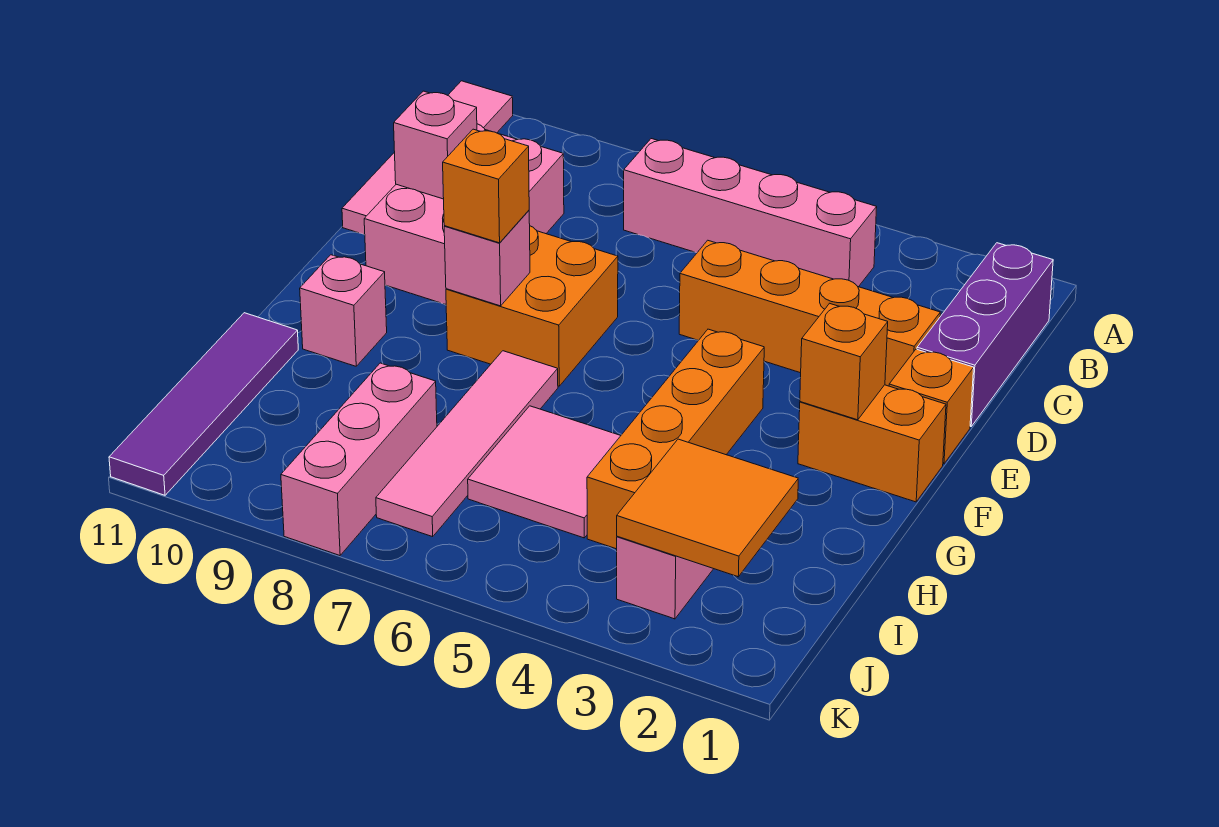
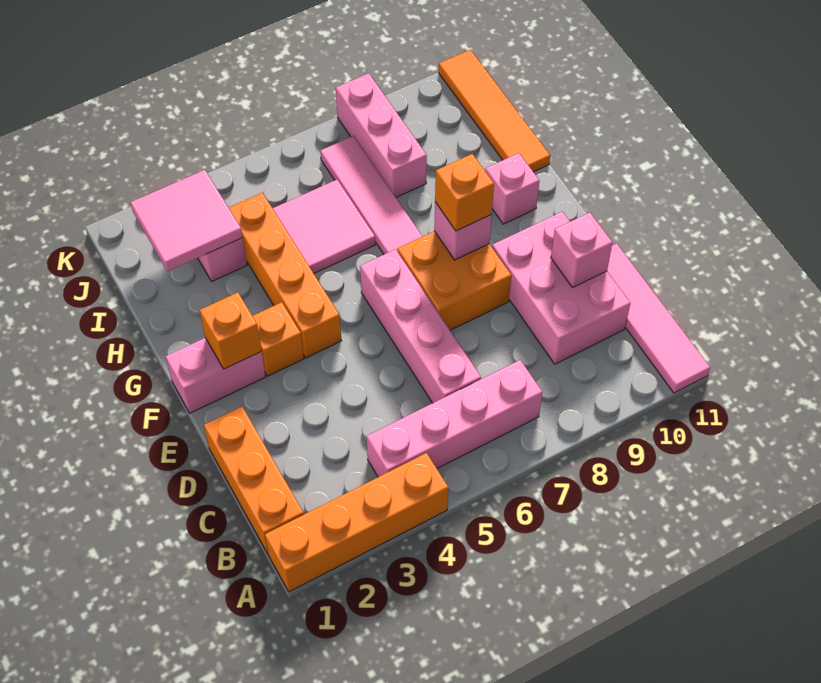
purple brick B1:D1 level 1 -> orange brick B1:D1 level 1
none -> pink brick C6:F6 level 1
orange brick D2:D5 level 1 -> orange brick A1:A4 level 1
orange brick E1 level 1 -> orange brick F3 level 1
orange brick F1:F2 level 1 -> pink brick F1:F2 level 1
purple tile H11:K11 level 1 -> orange tile H11:K11 level 1
orange tile I2:J3 level 2 -> pink tile I2:J3 level 2

